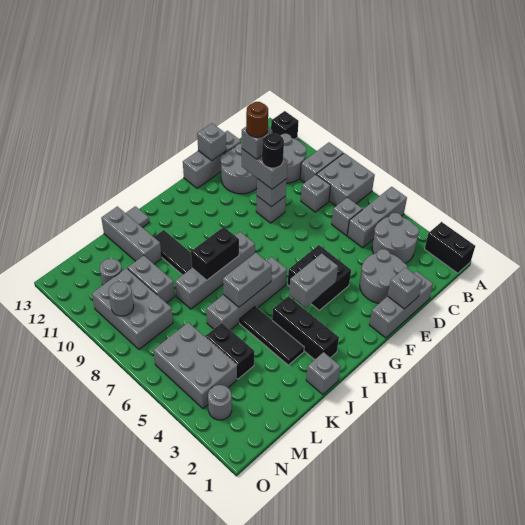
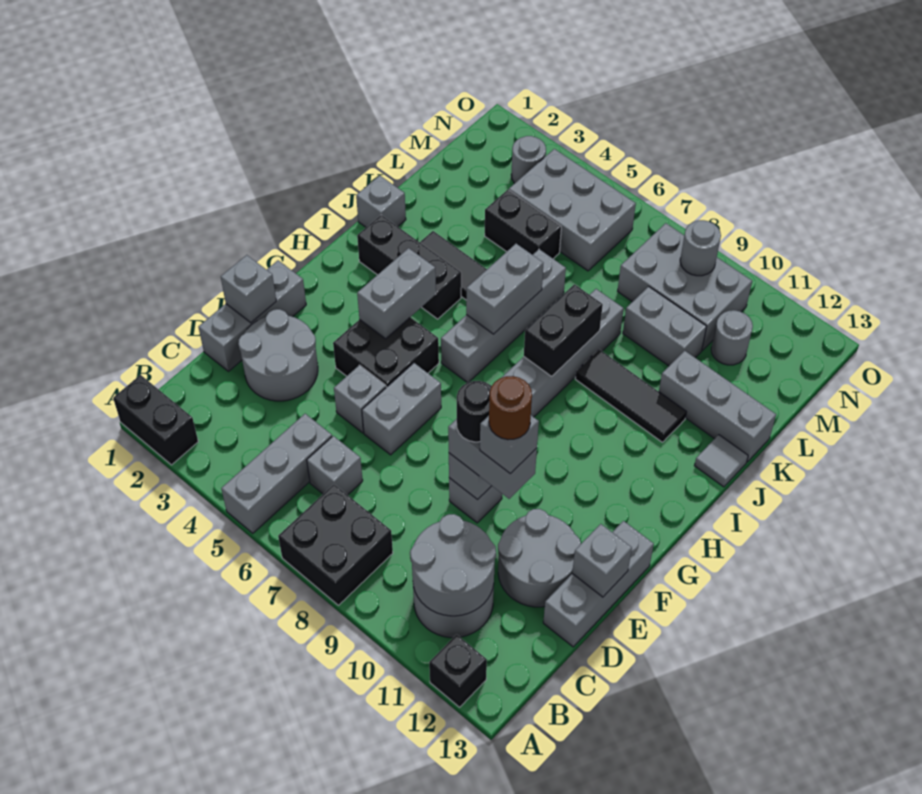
grey brick A7:B8 level 1 -> black brick A7:B8 level 1
grey brick A9:B9 level 1 -> grey brick E6:F6 level 1
grey round brick B3:C4 level 1 -> grey round brick B10:C11 level 2
grey brick C8 level 1 -> grey brick E5 level 1

